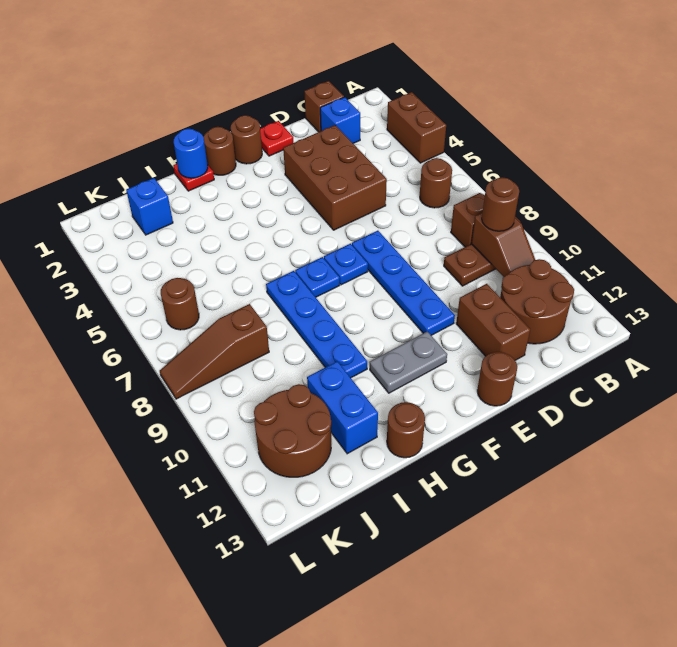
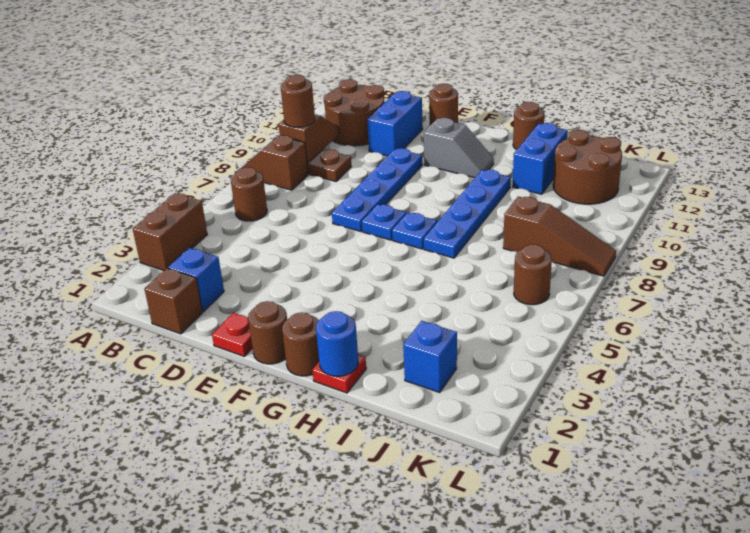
brown brick D3:E5 level 1 -> none
brown brick D11:D12 level 1 -> blue brick D11:D12 level 1
grey plate F11:G11 level 1 -> grey slope F11:G11 level 1 top F

